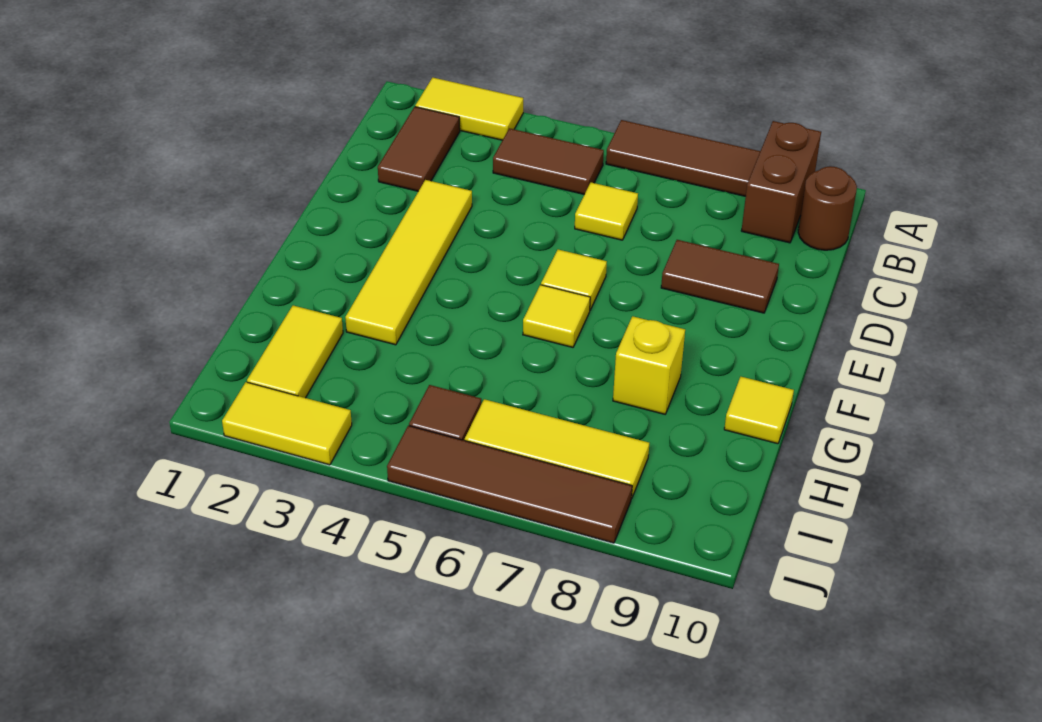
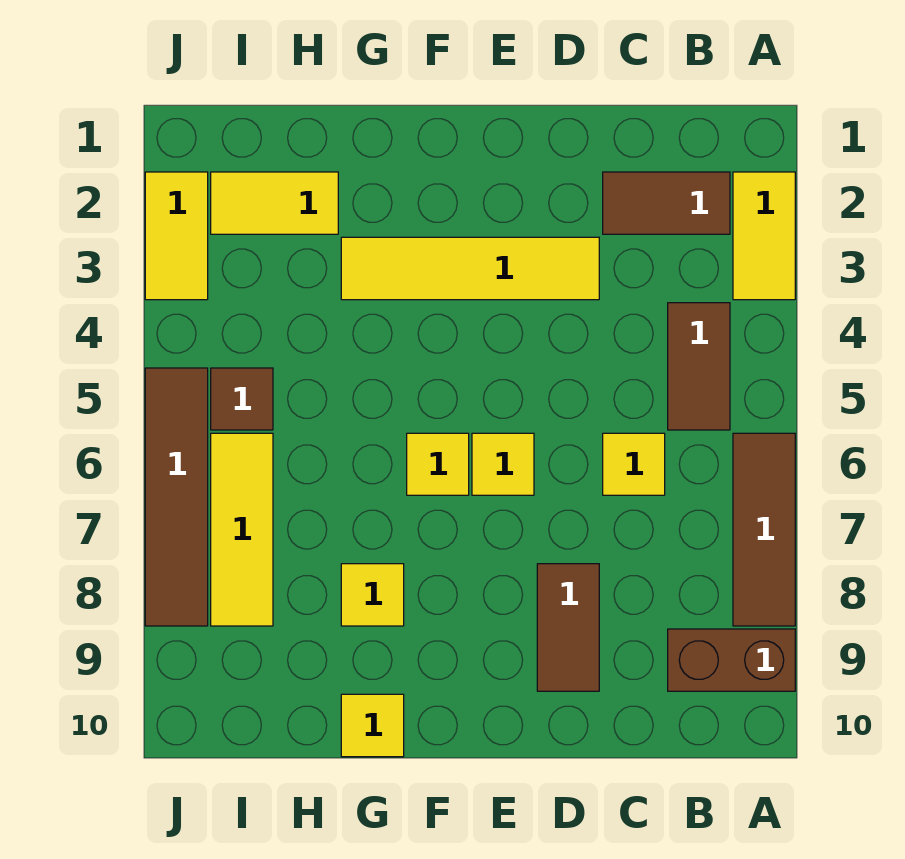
brown round brick B10 level 1 -> none
yellow brick G8 level 1 -> yellow tile G8 level 1

